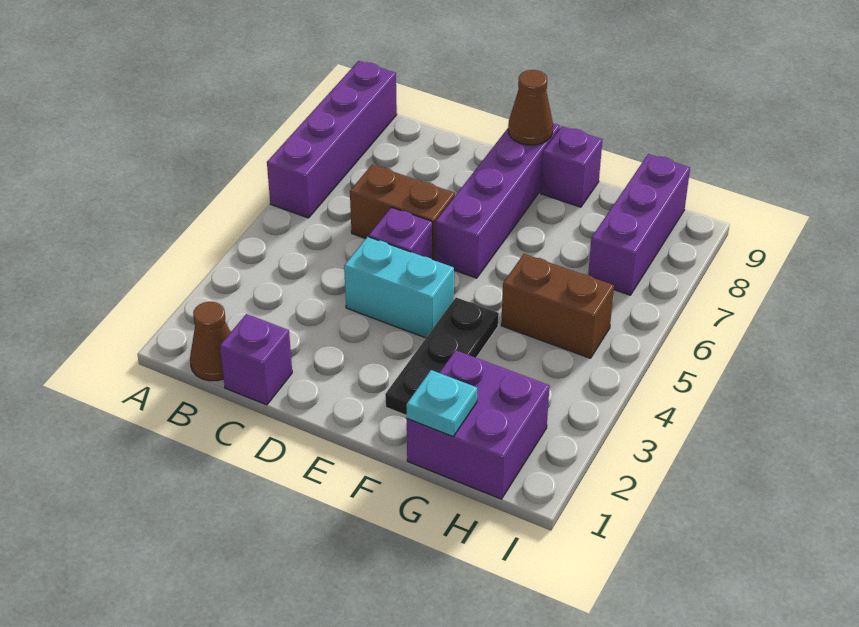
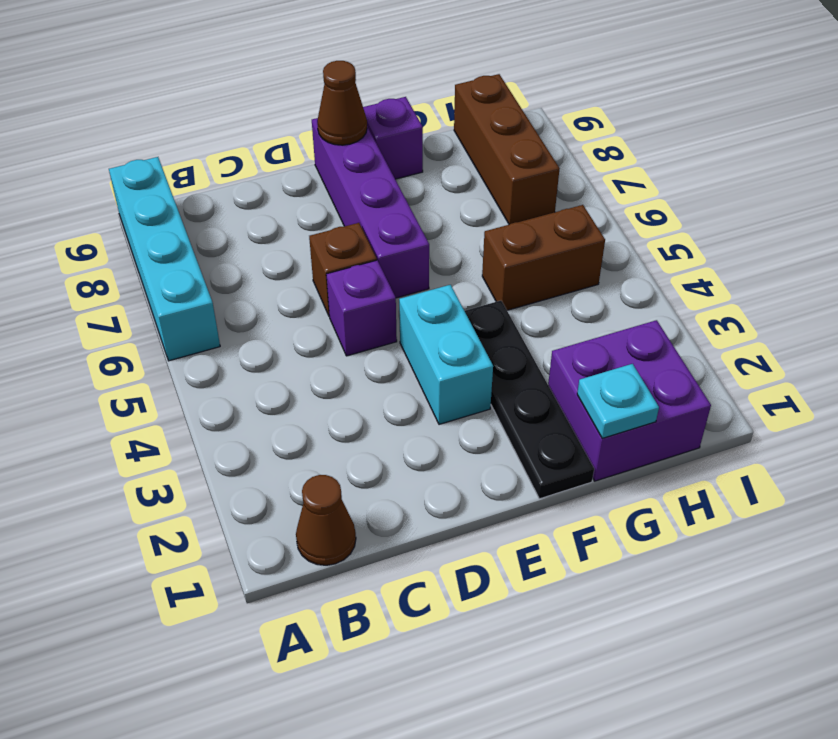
purple brick A6:A9 level 1 -> cyan brick A6:A9 level 1
purple brick C1 level 1 -> none
brown brick C6:D6 level 1 -> brown brick D6 level 1
cyan brick D4:E4 level 1 -> cyan brick E3:E4 level 1
black plate F2:F4 level 1 -> black plate F1:F4 level 1
purple brick H7:H9 level 1 -> brown brick H7:H9 level 1

